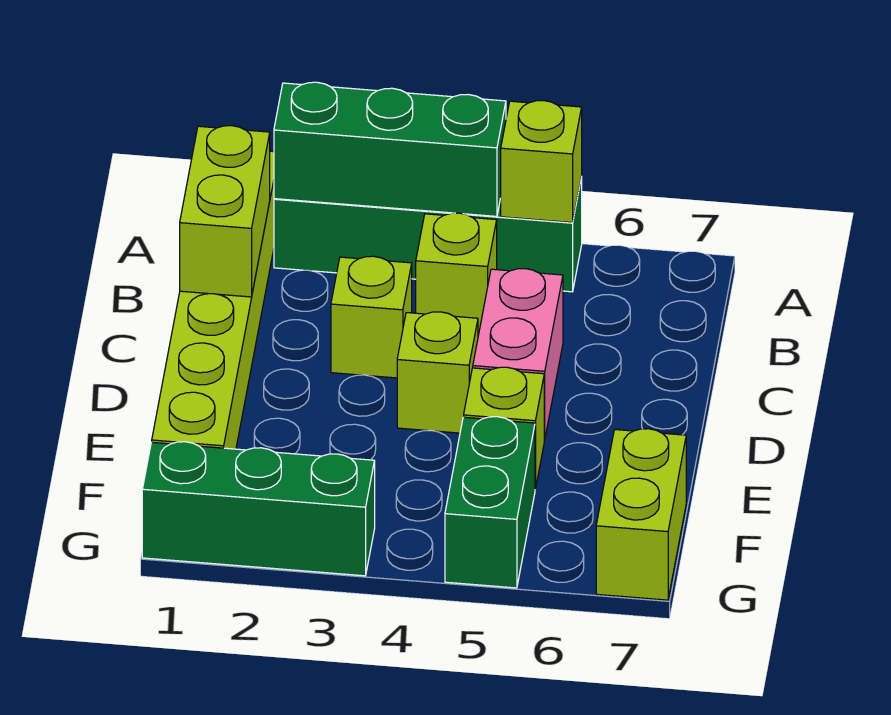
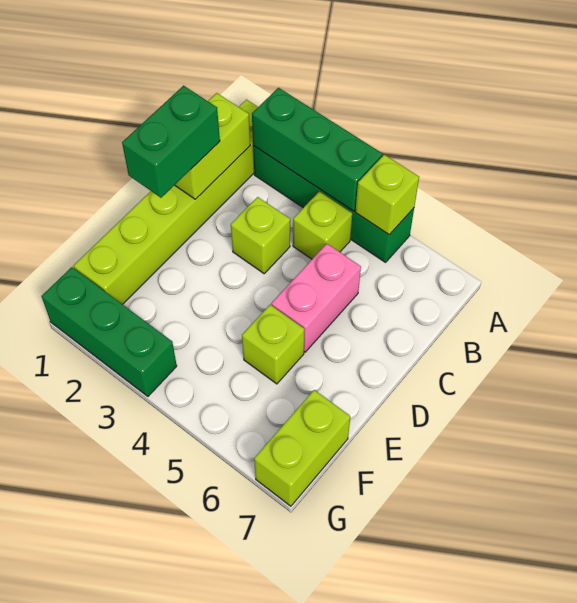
lime brick D4 level 1 -> none
green brick F5:G5 level 1 -> green brick C1:D1 level 3

